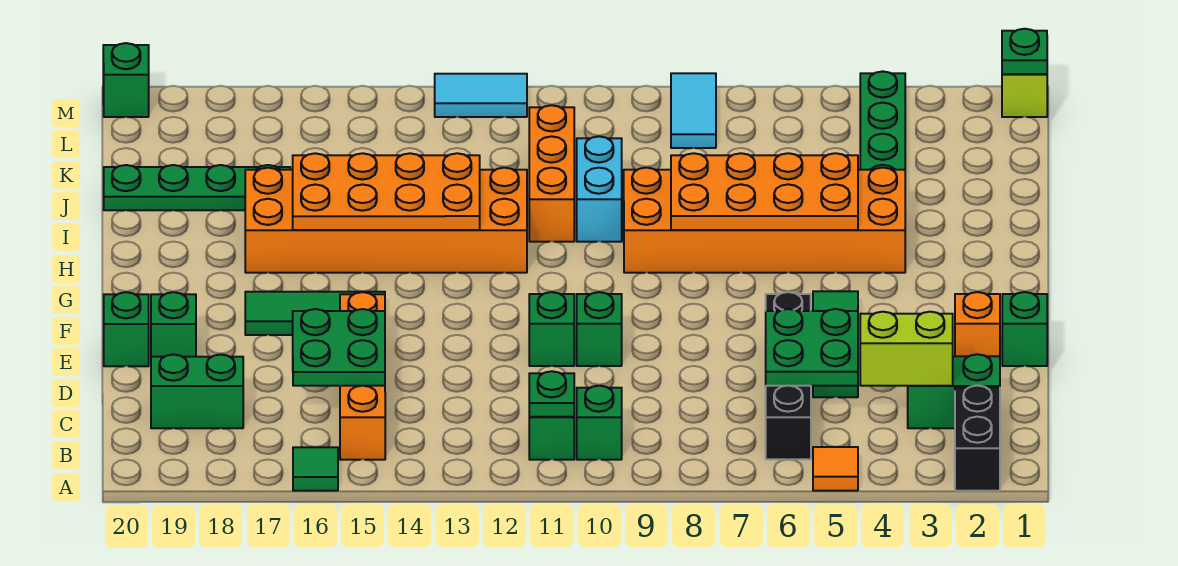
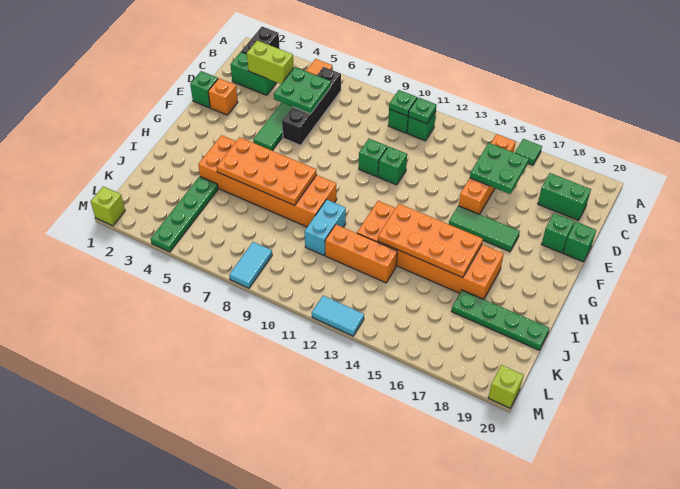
orange brick I11:K11 level 1 -> orange brick J11:J13 level 1
green plate M1 level 2 -> green plate B10 level 2
green brick M20 level 1 -> lime brick M20 level 1

